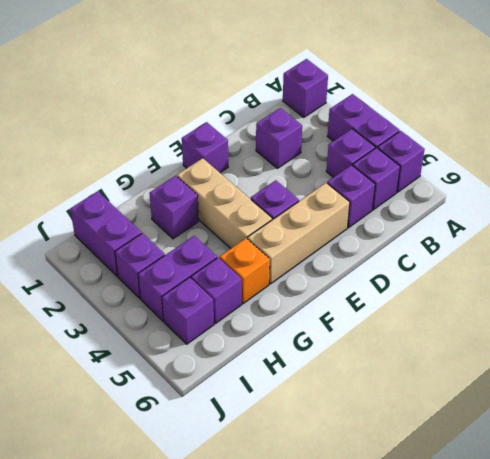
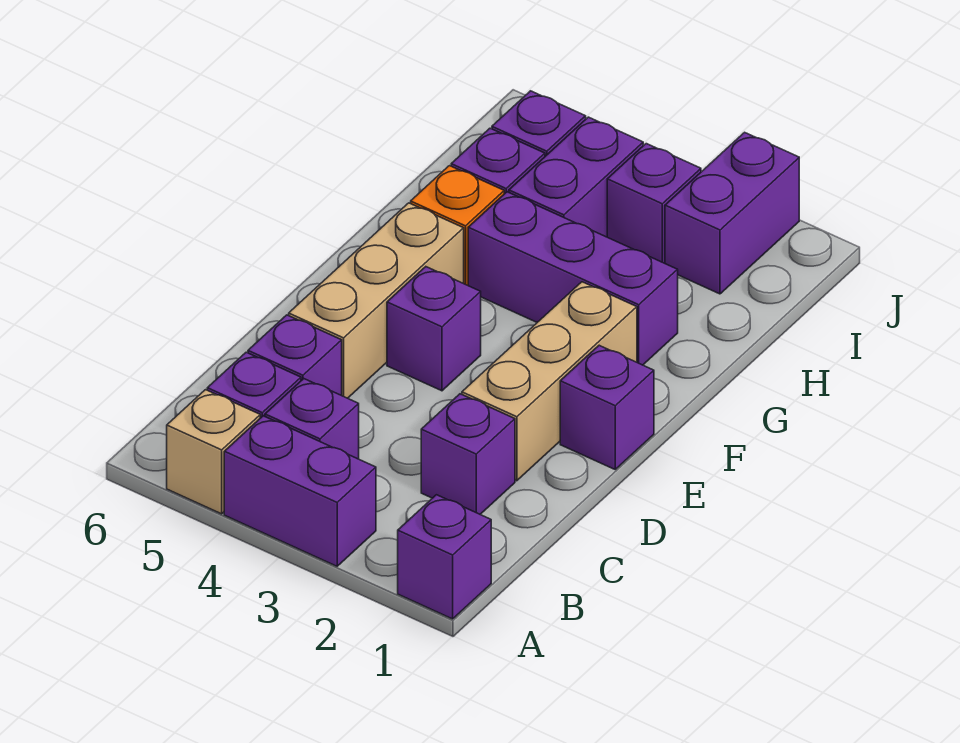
purple brick A5 level 1 -> tan brick A5 level 1
tan brick F2:F4 level 1 -> tan brick D2:F2 level 1
purple brick G2 level 1 -> purple brick G2:G4 level 1
purple brick I1:I2 level 1 -> purple brick I2:J2 level 1

